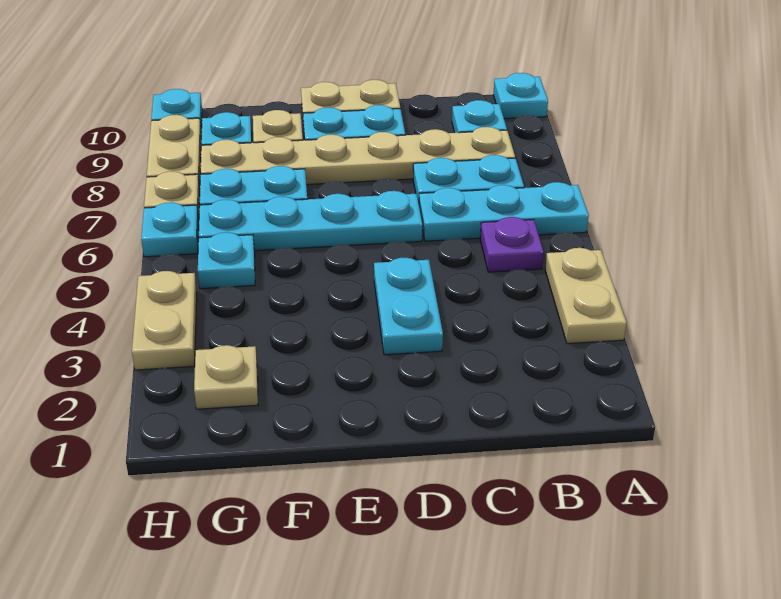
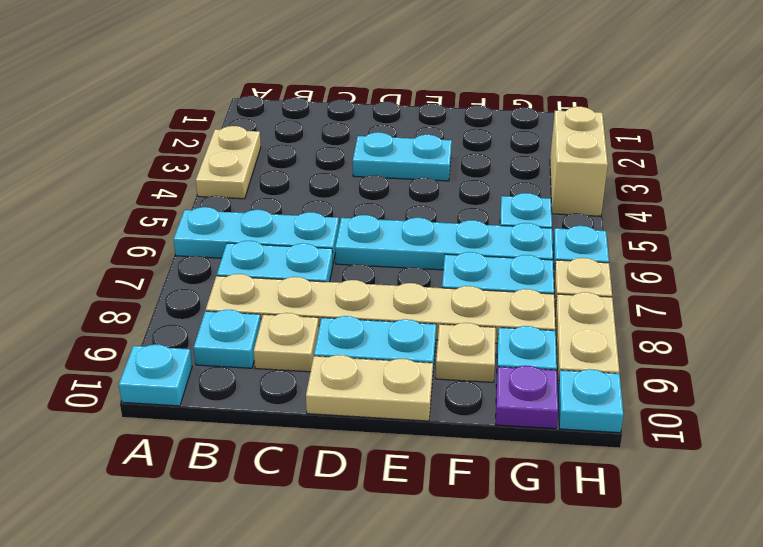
purple plate B5 level 1 -> purple plate G10 level 1
cyan plate D3:D4 level 1 -> cyan plate D3:E3 level 1
tan plate G2 level 1 -> tan plate C9 level 1
tan plate H3:H4 level 1 -> tan brick H3:H4 level 1

